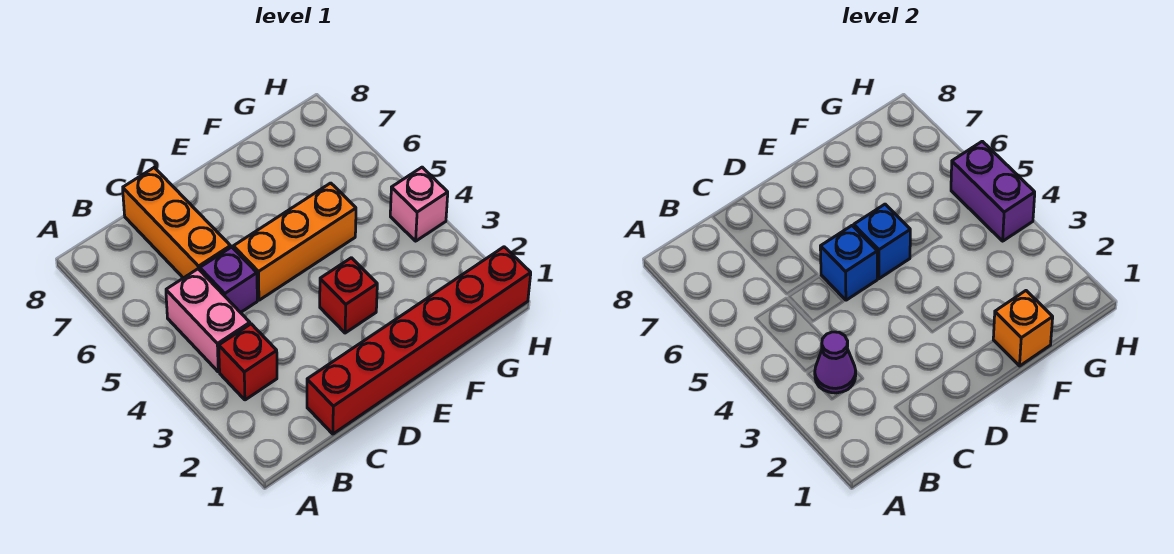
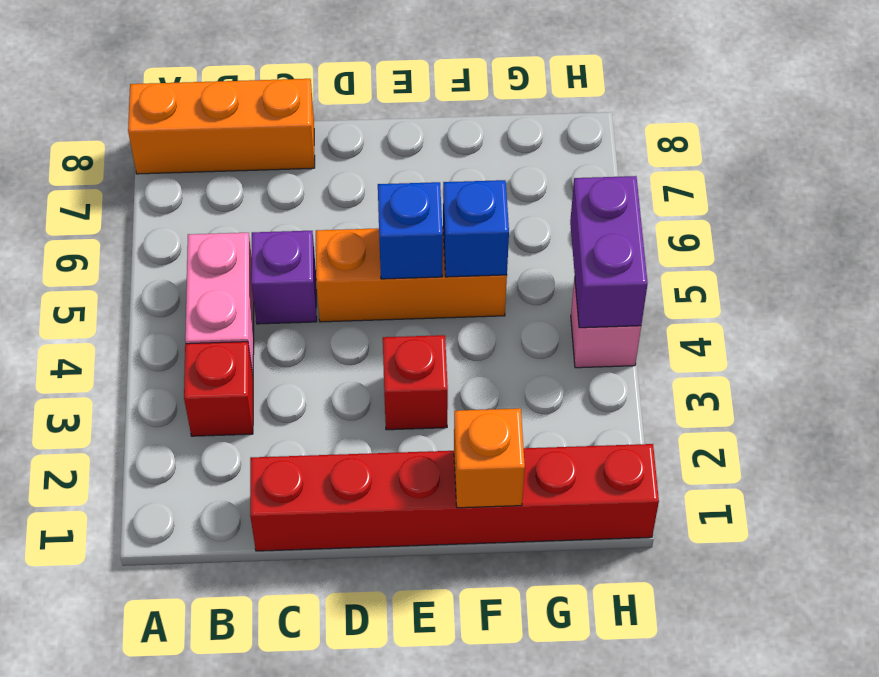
purple cone B3 level 2 -> none
orange brick C6:C8 level 1 -> orange brick A8:C8 level 1
blue brick D5 level 2 -> blue brick F5 level 2

